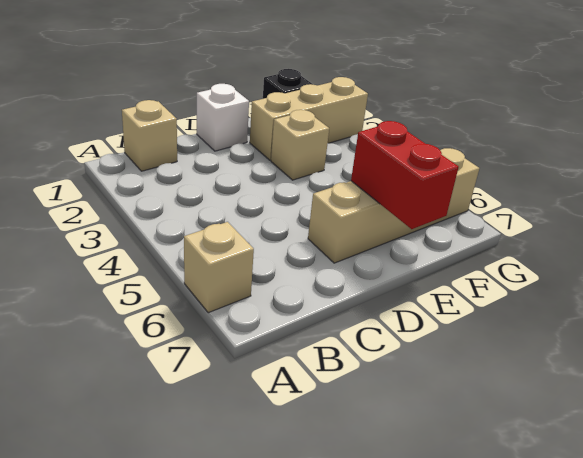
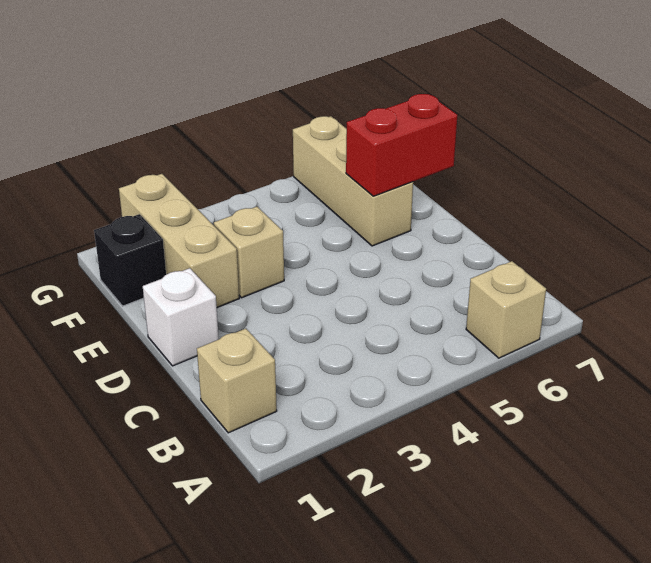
tan brick D6:G6 level 1 -> tan brick E6:G6 level 1

